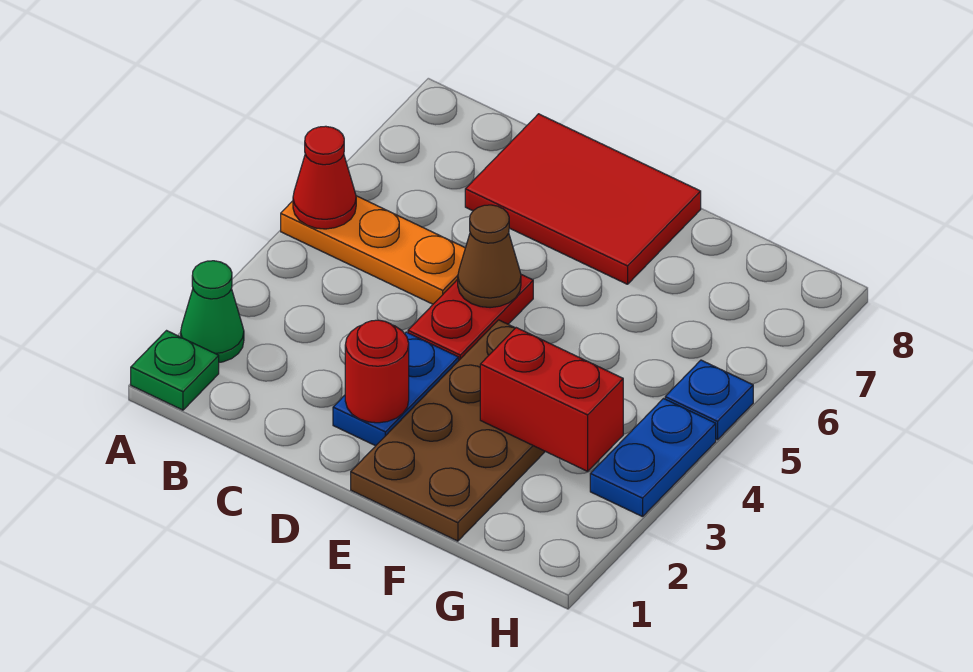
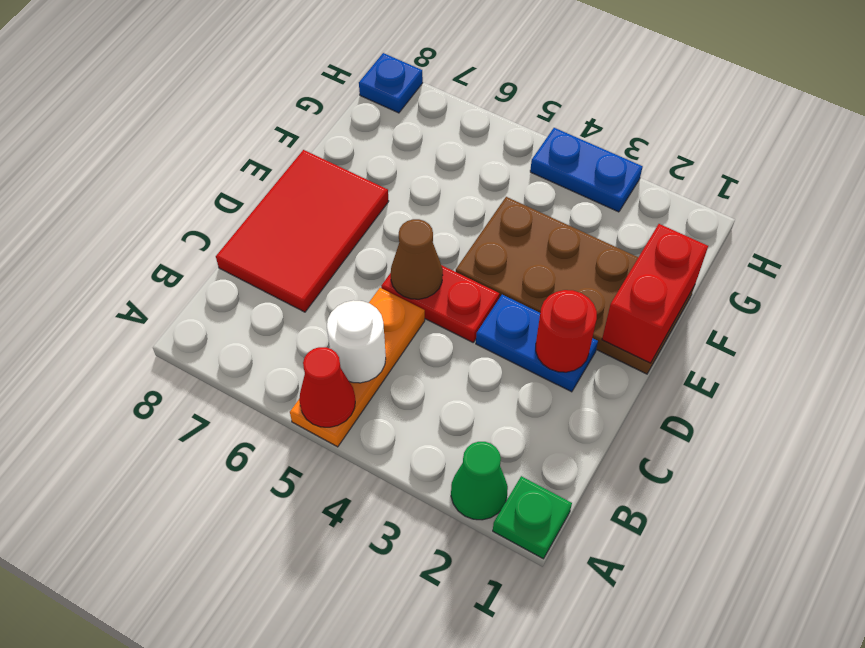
none -> white round brick B5 level 2
red brick F3:G3 level 2 -> red brick E1:F1 level 2
blue plate H5 level 1 -> blue plate H8 level 1

